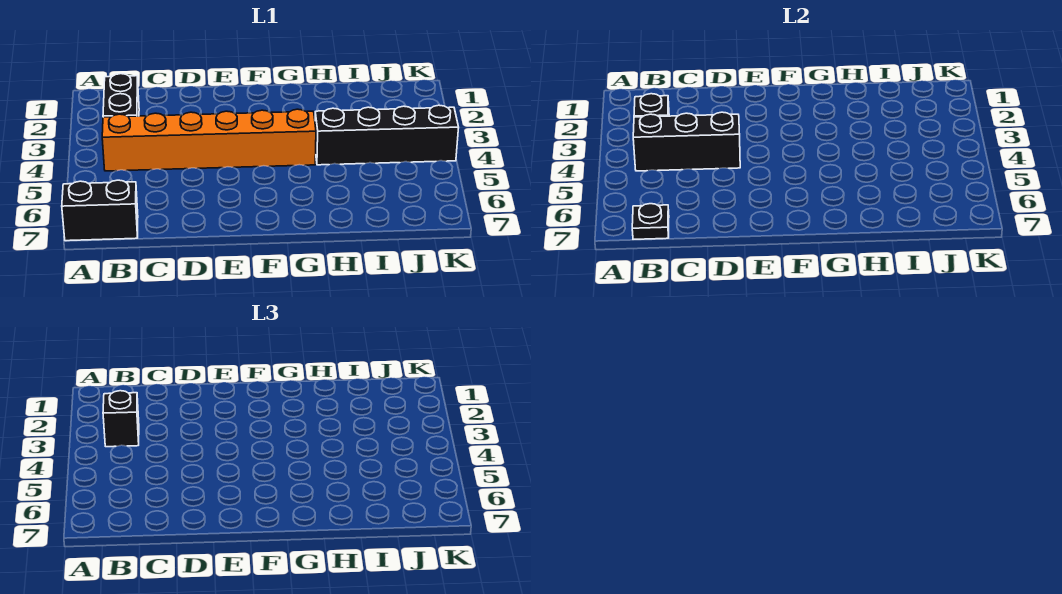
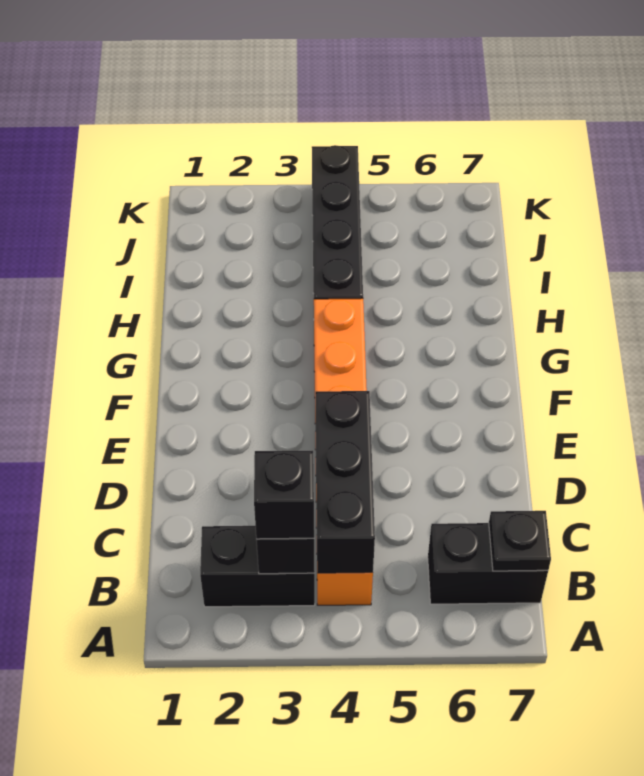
black brick A7:B7 level 1 -> black brick B6:B7 level 1

